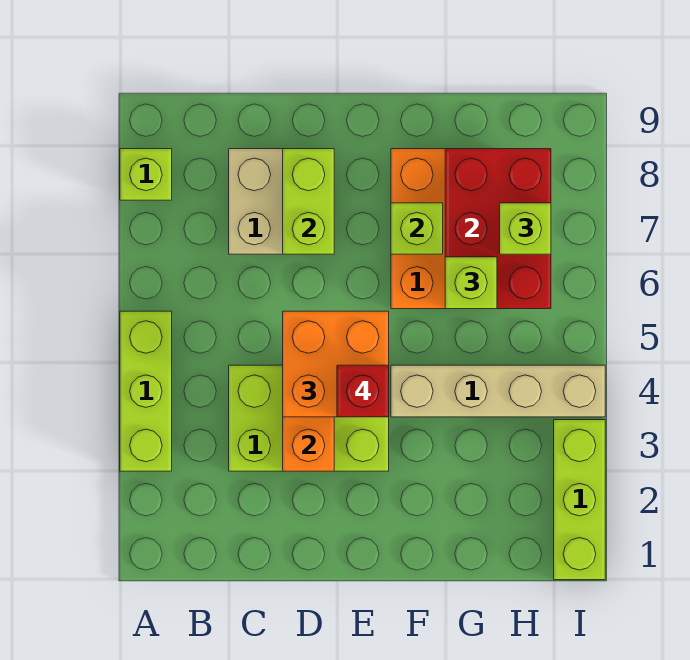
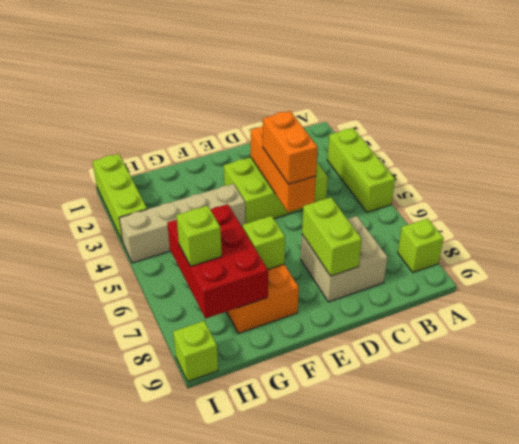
orange brick D4:E5 level 3 -> orange brick D4:D5 level 3
red brick E4 level 4 -> none
lime brick G6 level 3 -> lime brick I9 level 1

